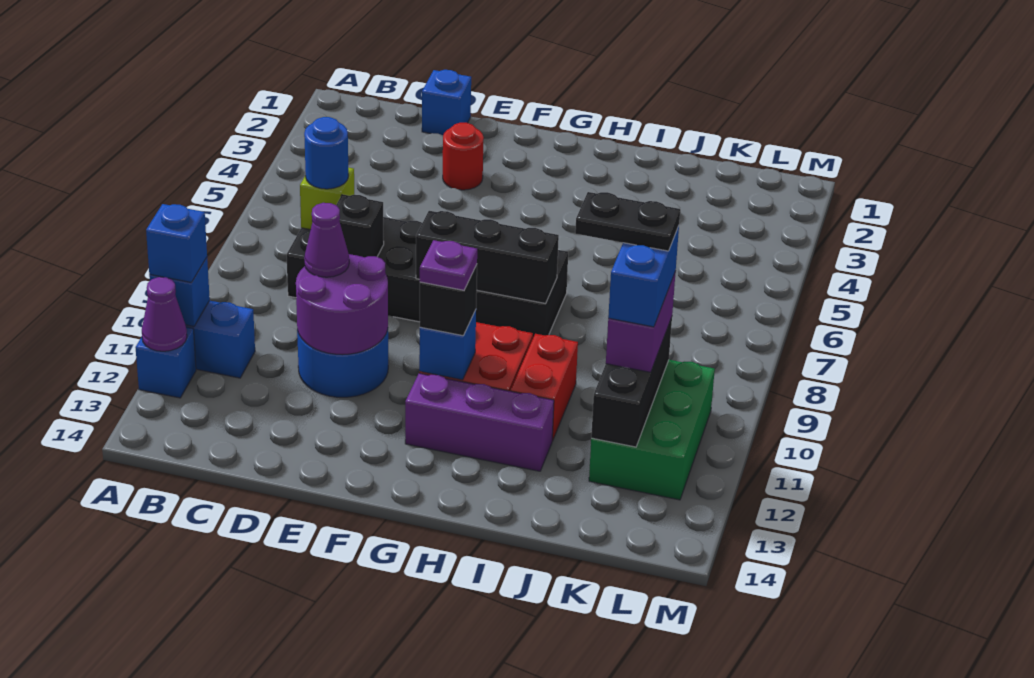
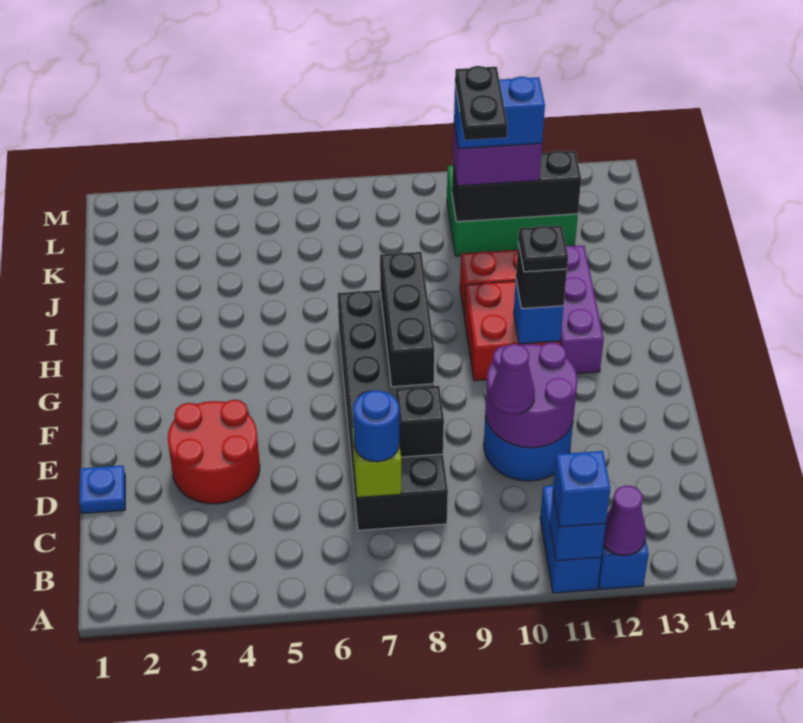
blue brick D1 level 1 -> blue plate D1 level 1
red round brick E3 level 1 -> red round brick D3:E4 level 1
purple plate G11 level 4 -> black plate G11 level 4

